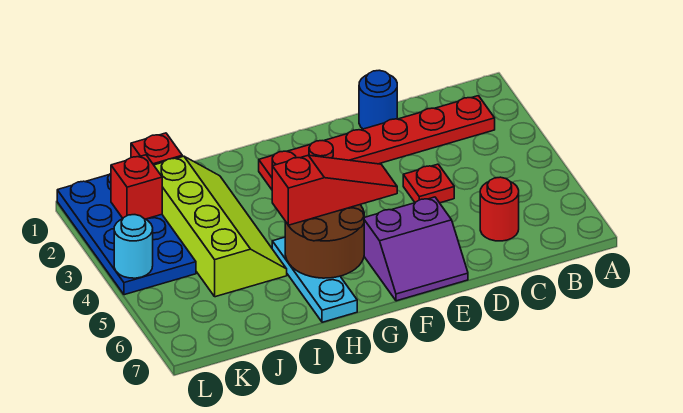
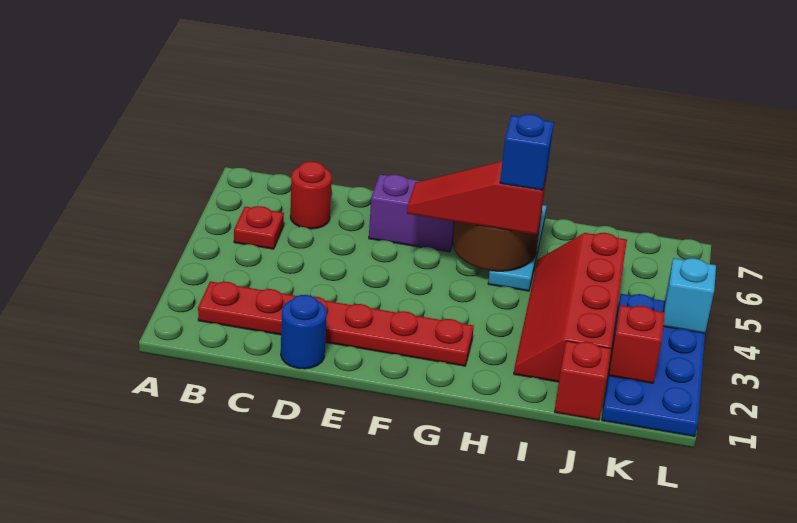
red plate D4 level 1 -> red plate B5 level 1
none -> blue brick H5 level 4
lime slope I2:J5 level 1 top J -> red slope I2:J5 level 1 top J
cyan round brick L4 level 2 -> cyan brick L4 level 2

